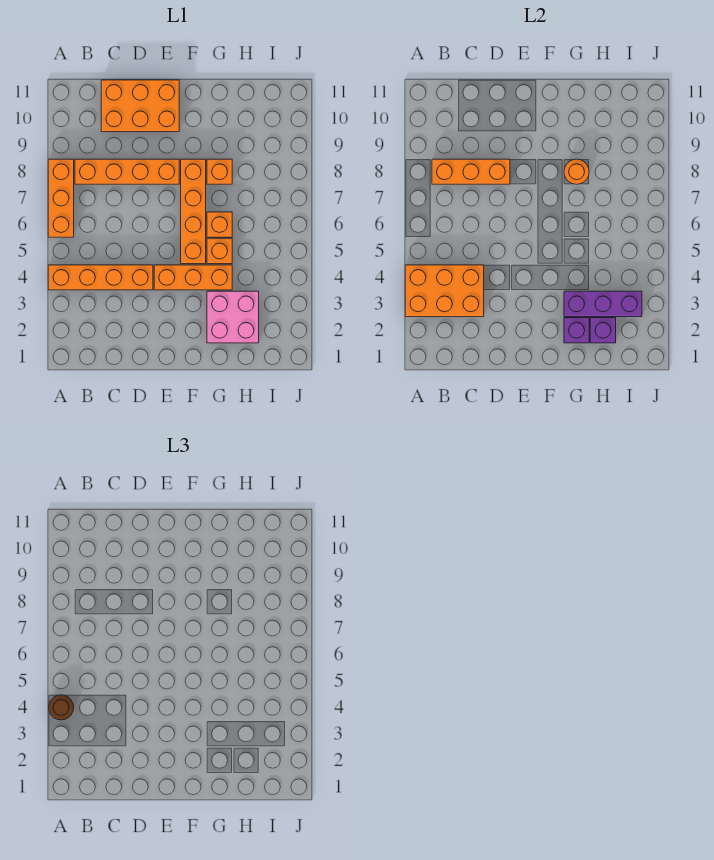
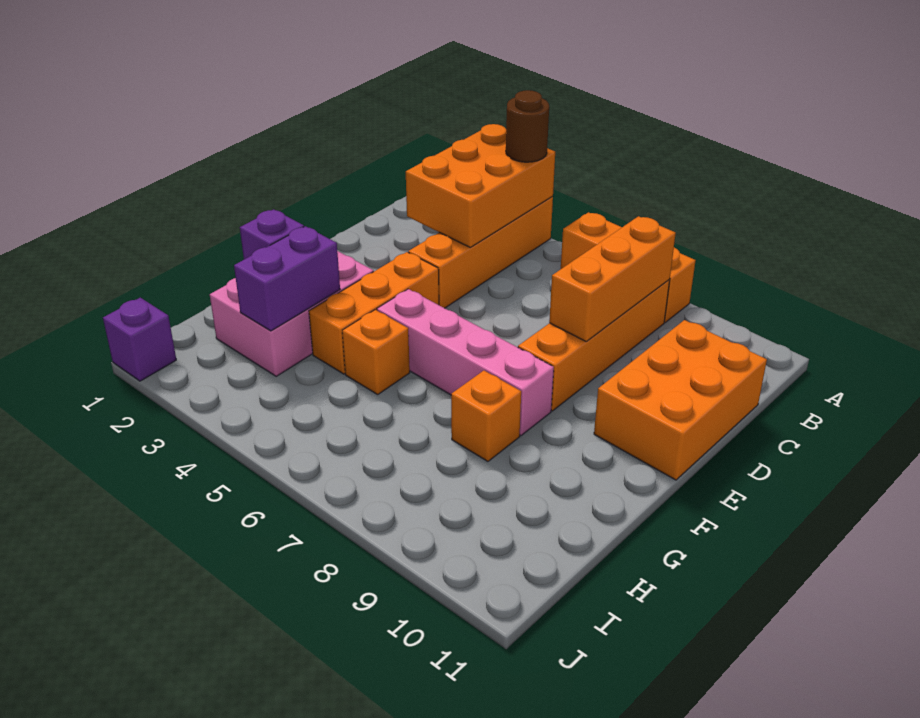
orange brick F5:F8 level 1 -> pink brick F5:F8 level 1
pink brick G2:H3 level 1 -> pink brick F2:H3 level 1
purple brick G3:I3 level 2 -> purple brick G3:H3 level 2
orange brick G6 level 1 -> none
orange round brick G8 level 2 -> none
purple brick H2 level 2 -> purple brick J1 level 1

